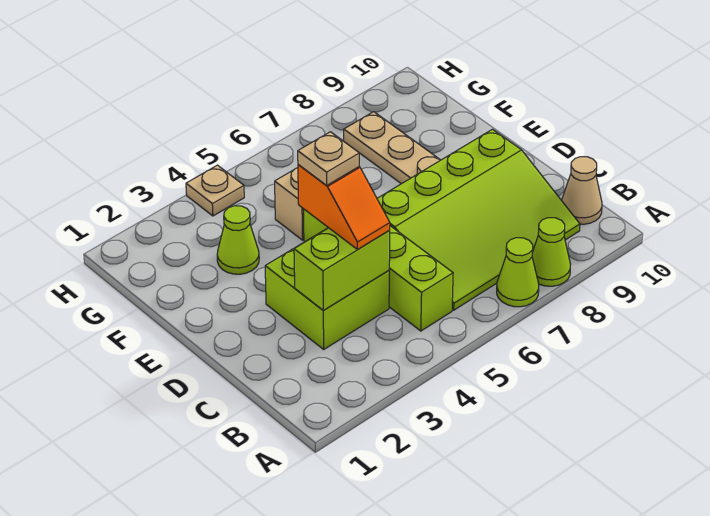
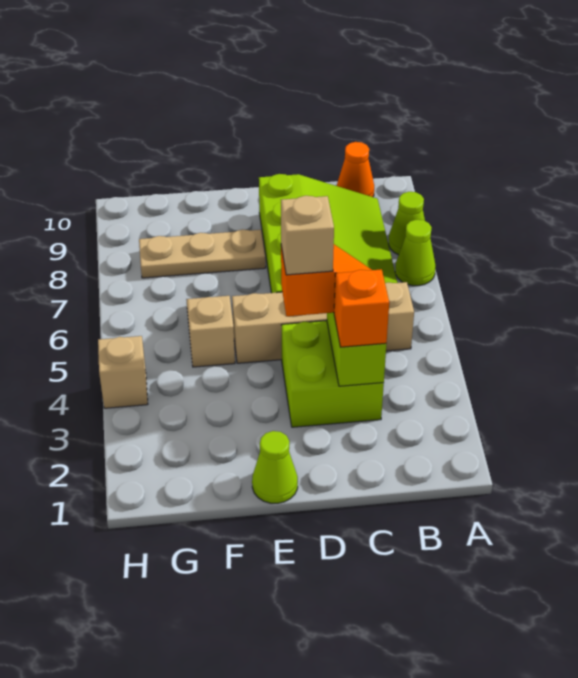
lime brick B5:E5 level 1 -> tan brick B5:E5 level 1
tan cone B10 level 1 -> orange cone B10 level 1
none -> orange brick C3 level 3
tan plate D4 level 4 -> tan brick D4 level 4
lime cone F3 level 1 -> lime cone E1 level 1
tan plate H4 level 1 -> tan brick H4 level 1

